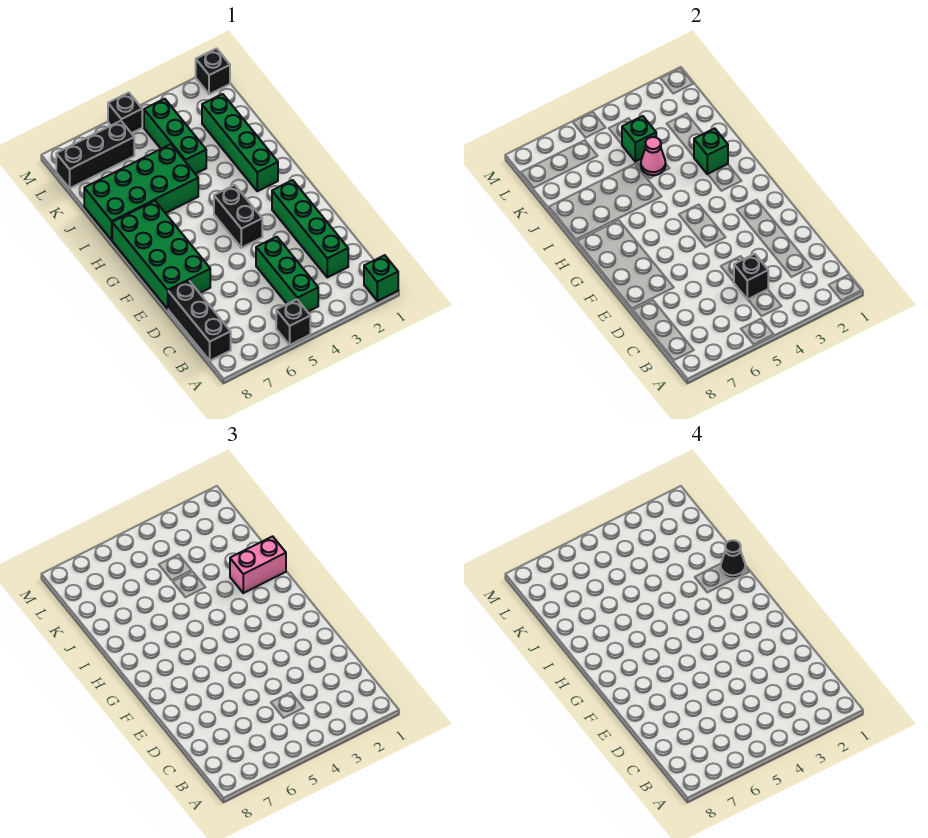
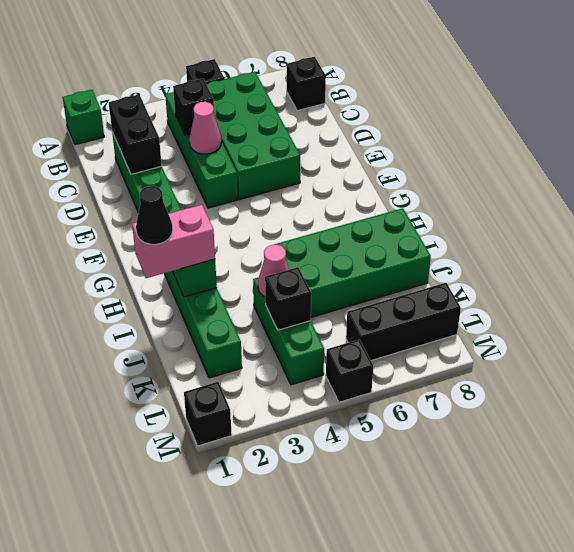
green brick B4:D4 level 1 -> green brick B4:E4 level 1
black brick B8:D8 level 1 -> black brick B8 level 1
none -> pink cone D4 level 2
green brick E7:H8 level 1 -> green brick B5:E6 level 1
black brick F4:G4 level 1 -> black brick C2:D2 level 2
green brick K4 level 2 -> black brick K4 level 2

